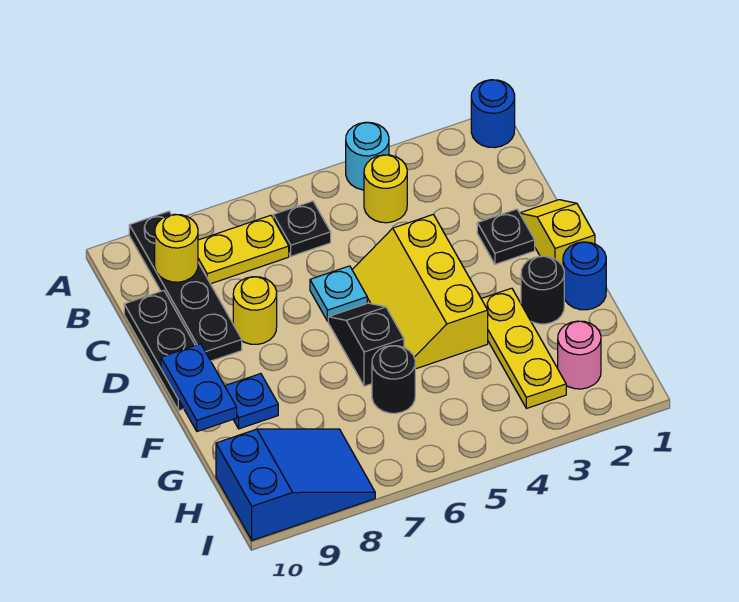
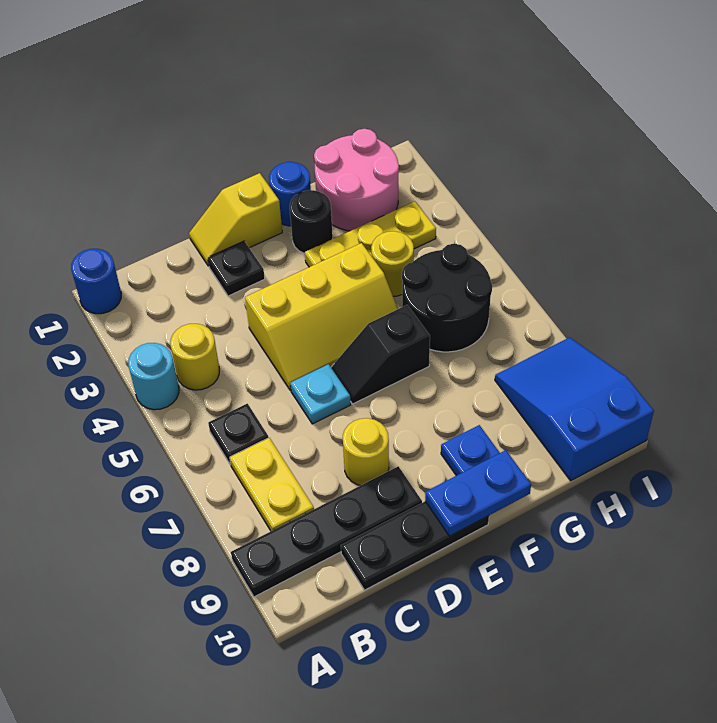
yellow round brick B9 level 2 -> yellow round brick G4 level 1
black round brick G6 level 1 -> black round brick G5:H6 level 1
pink round brick H2 level 1 -> pink round brick G1:H2 level 1

